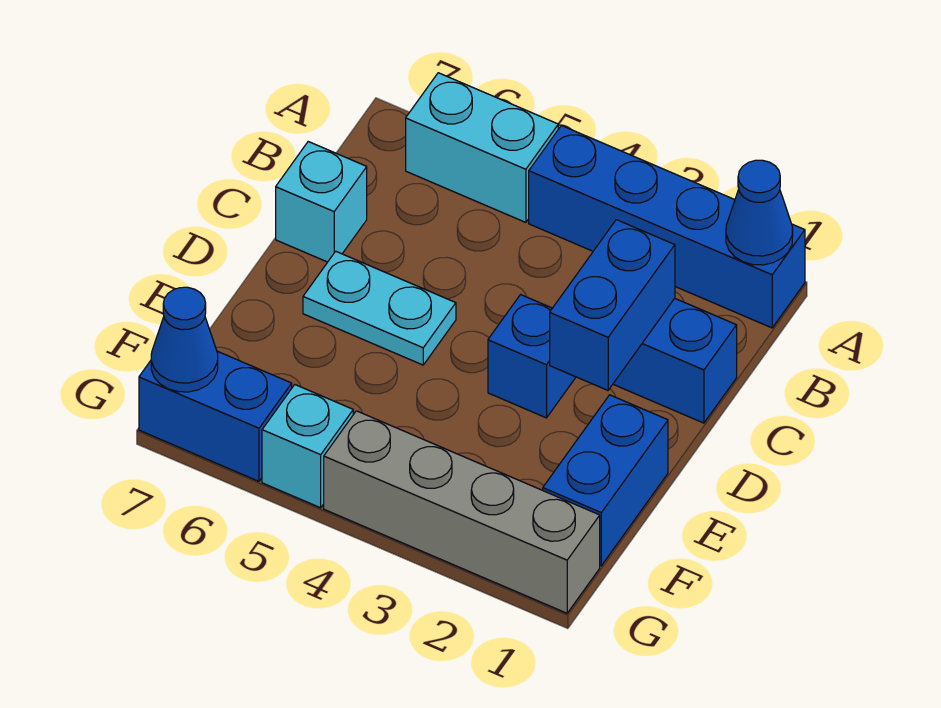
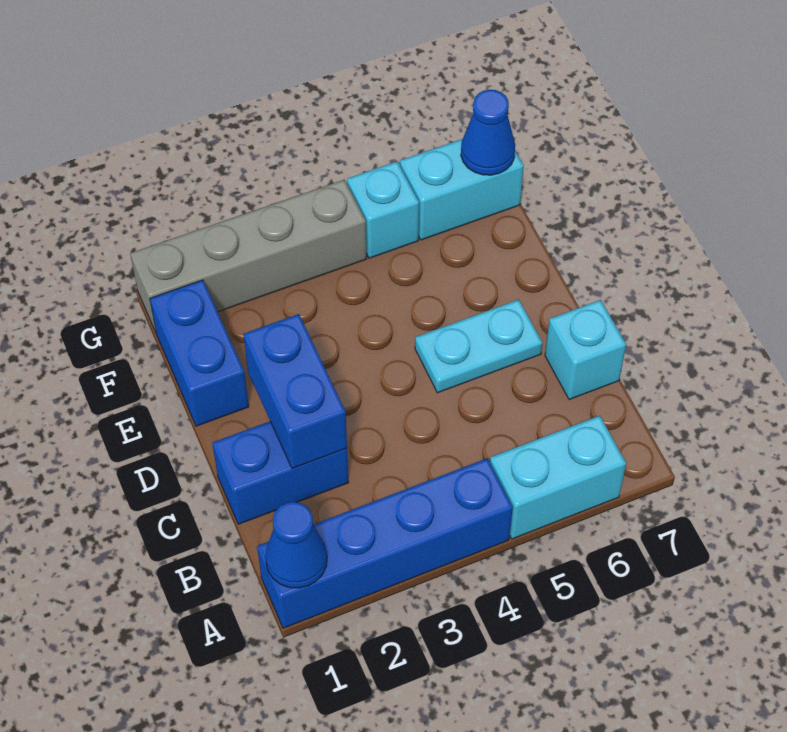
blue brick D3 level 1 -> none
blue brick G6:G7 level 1 -> cyan brick G6:G7 level 1

